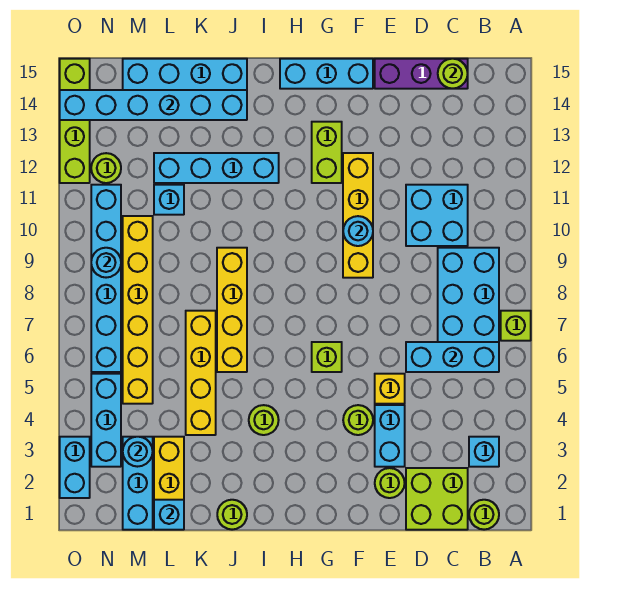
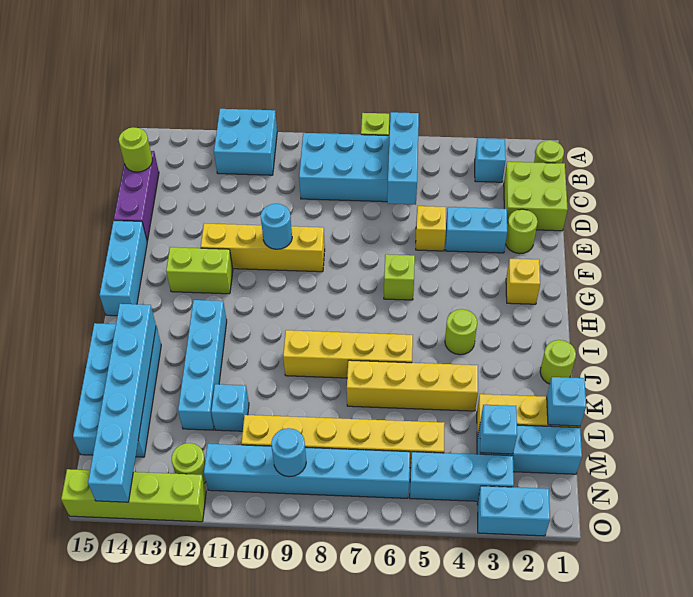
cyan brick C10:D11 level 1 -> cyan brick A11:B12 level 1
lime round brick F4 level 1 -> none
none -> yellow brick G2 level 1
cyan round brick M3 level 2 -> cyan brick M3 level 2

